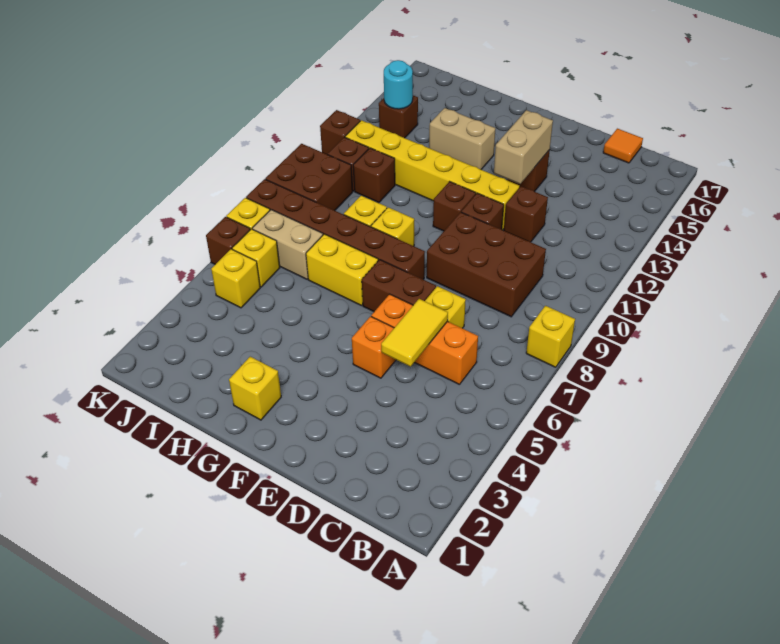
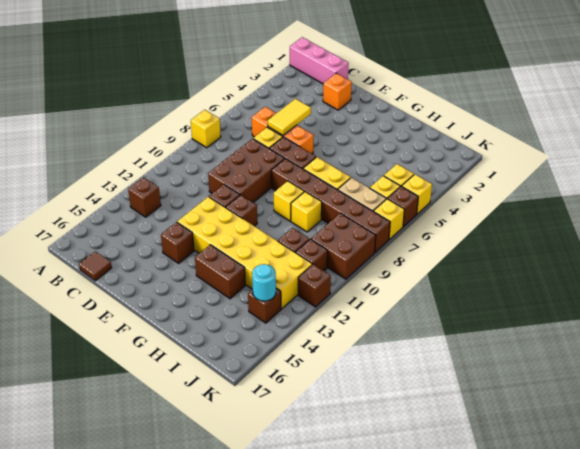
none -> pink brick A1:C1 level 1
brown brick C9:E10 level 1 -> brown brick D8:E10 level 1
orange tile C17 level 1 -> brown tile C17 level 1
brown brick D12 level 1 -> brown brick B13 level 1
orange brick E5 level 1 -> orange brick D2 level 1
yellow brick E12:J12 level 1 -> yellow brick E12:J13 level 1
tan brick E13:E14 level 2 -> none
yellow brick G2 level 1 -> yellow brick K5 level 1
tan brick G14:H14 level 1 -> brown brick G14:H14 level 1

